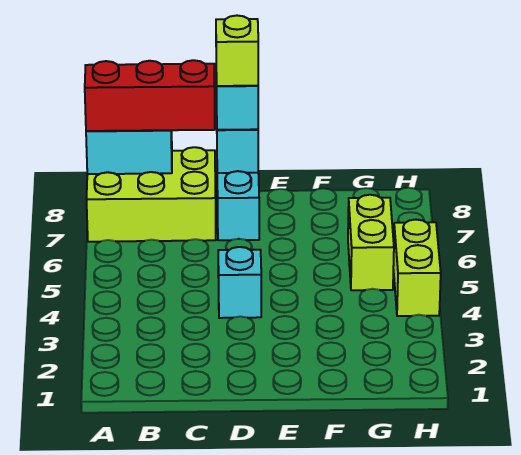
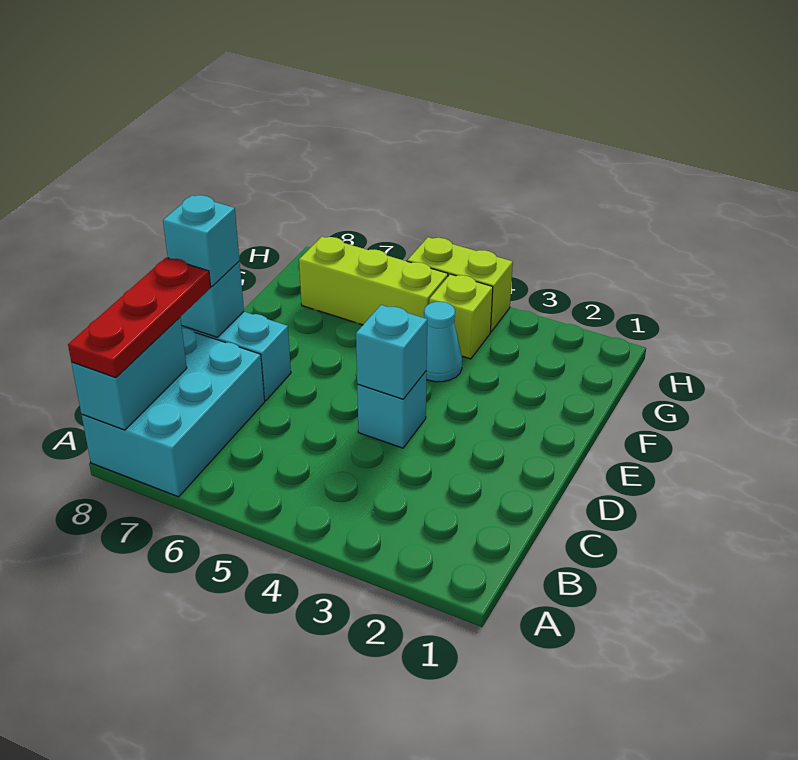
lime brick A7:C8 level 1 -> cyan brick A7:C8 level 1
red brick A8:C8 level 3 -> red plate A8:C8 level 3
none -> cyan brick D4 level 2
lime brick D8 level 4 -> lime brick G4 level 1
none -> cyan cone F4 level 1
lime brick G5:G6 level 1 -> lime brick G5:G7 level 1

